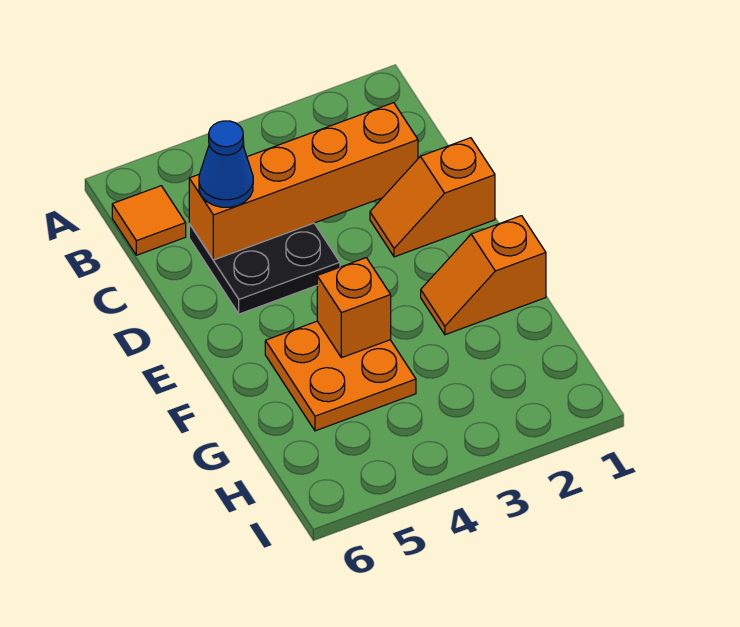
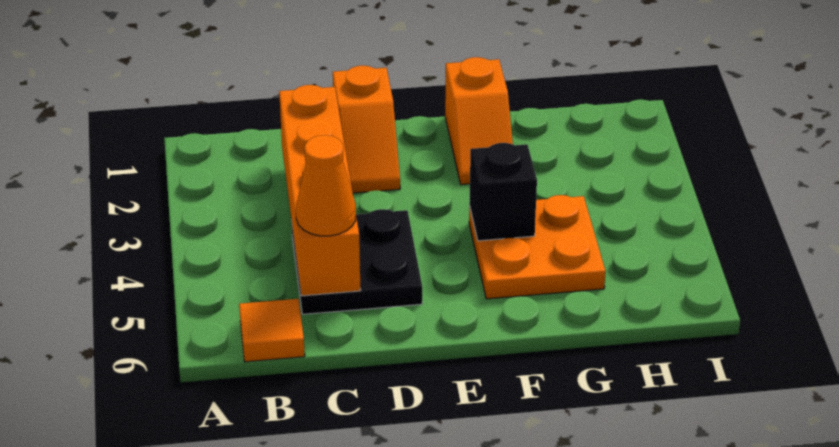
blue cone C5 level 3 -> orange cone C5 level 3
orange brick F4 level 2 -> black brick F4 level 2

